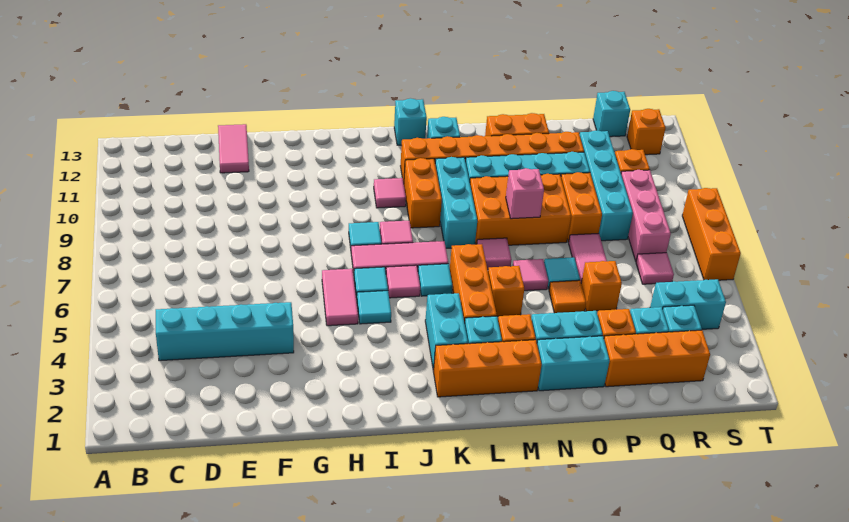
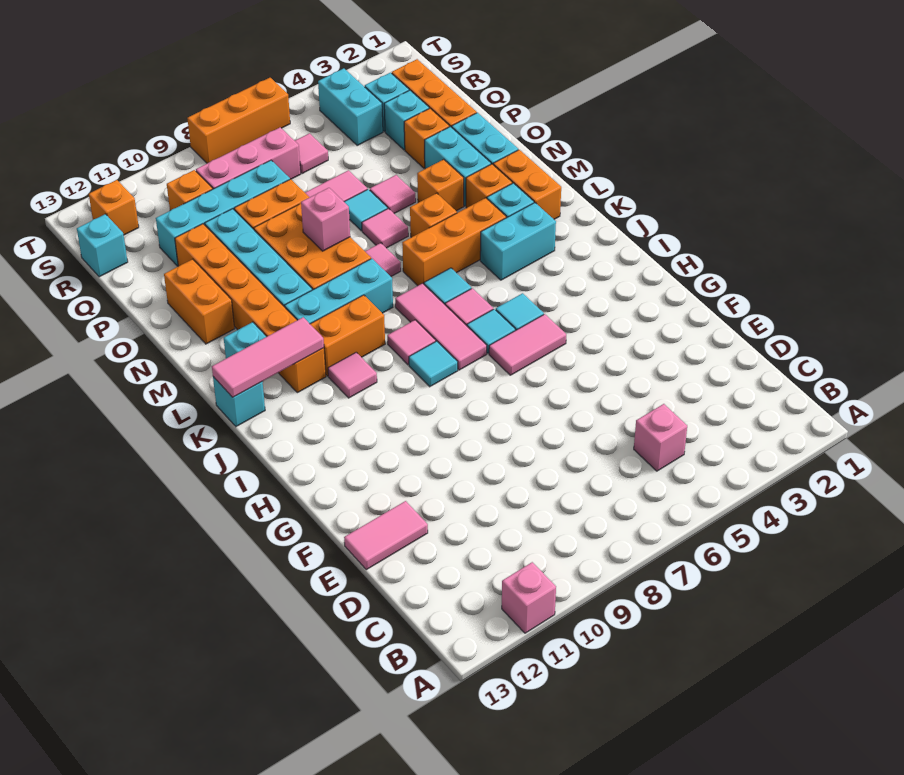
none -> pink brick A11 level 1
cyan brick C4:F4 level 1 -> none
none -> pink brick C5 level 1
orange brick K2:M2 level 1 -> orange brick L2:M2 level 1
none -> pink tile K11:K13 level 2
orange tile O5 level 1 -> pink tile O5 level 1
orange brick P5 level 1 -> orange brick N4 level 1

